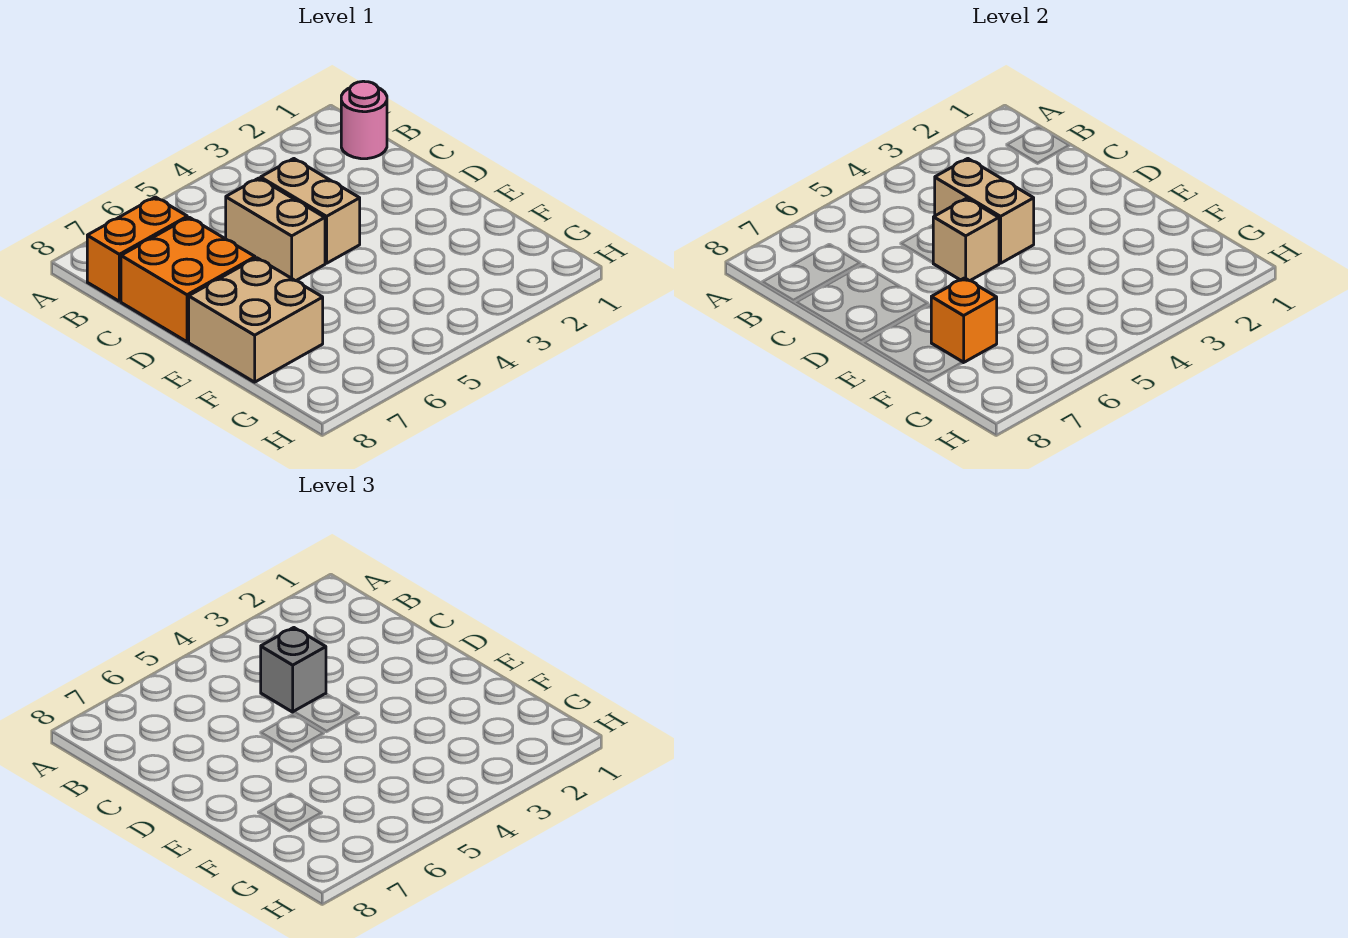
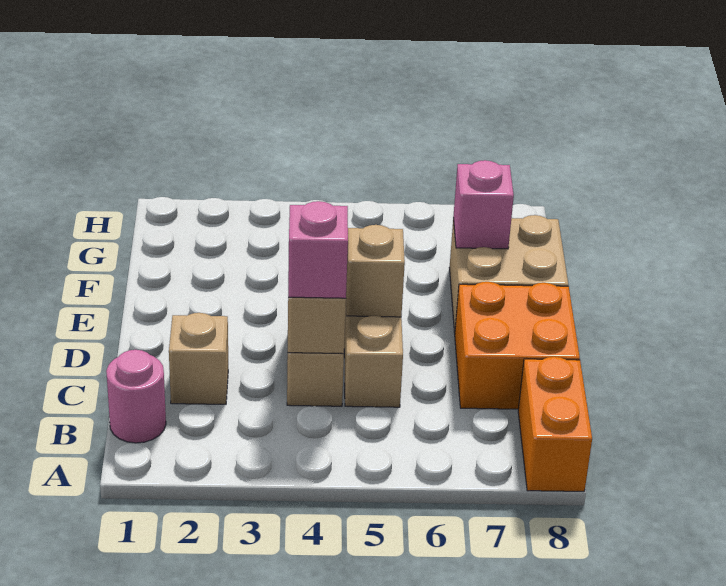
orange brick B7:B8 level 1 -> orange brick A8:B8 level 1
none -> tan brick C2 level 1
grey brick C4 level 3 -> pink brick C4 level 3
orange brick F7 level 2 -> pink brick F7 level 2

